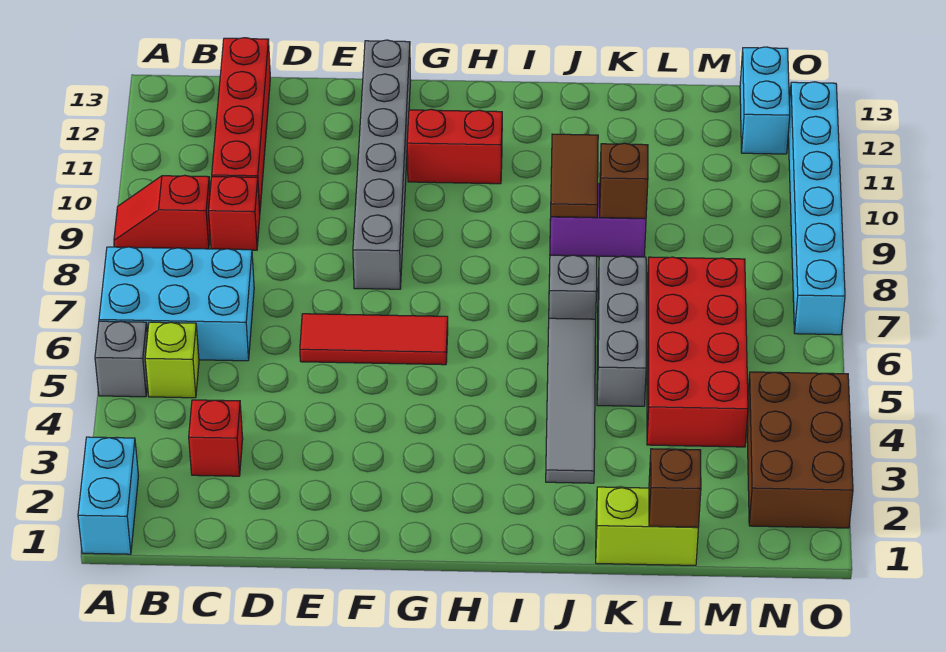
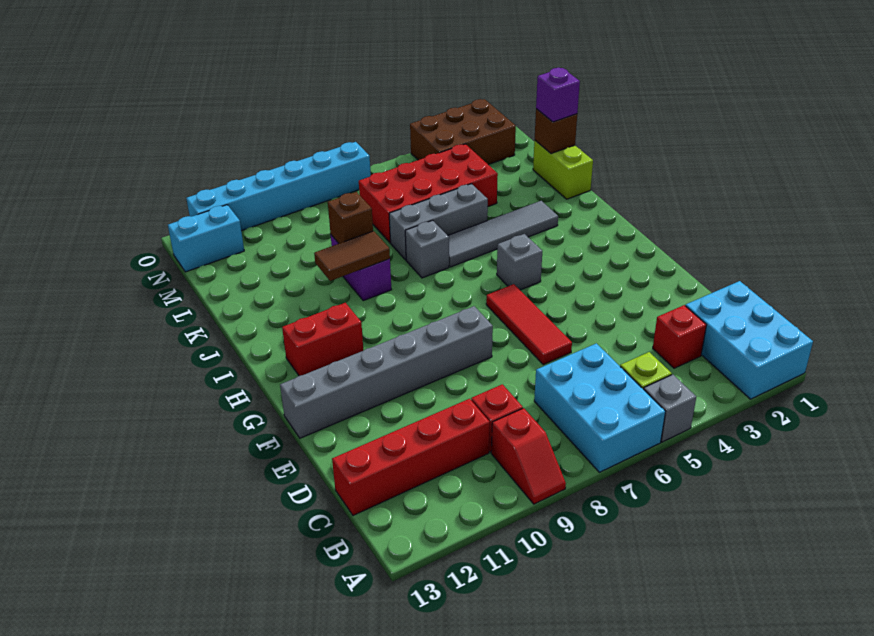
cyan brick A1:A2 level 1 -> cyan brick A1:C2 level 1
red brick G11:H11 level 1 -> red brick H11:H12 level 1
none -> grey brick H5 level 1
none -> purple brick L1 level 3

